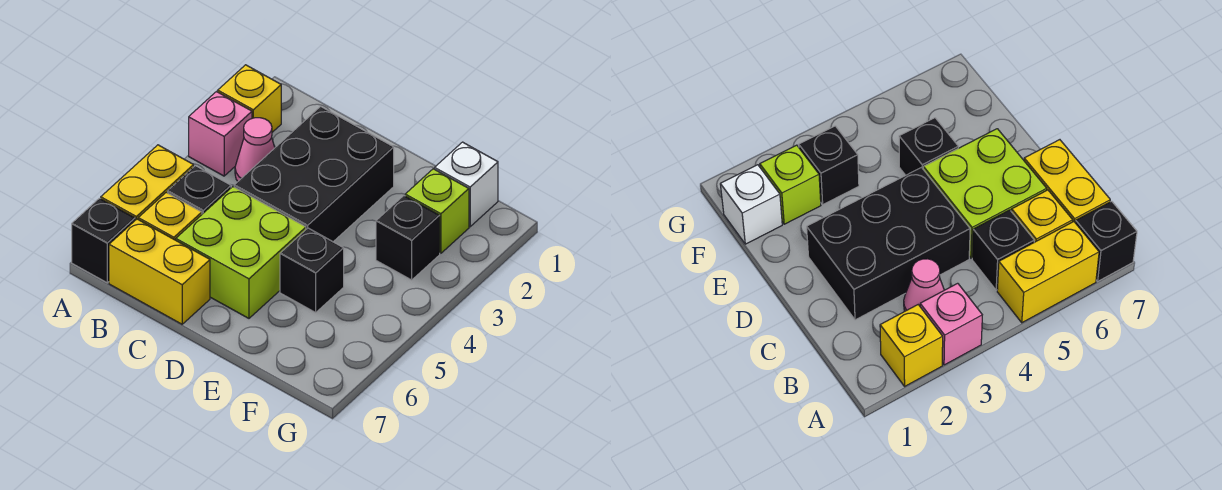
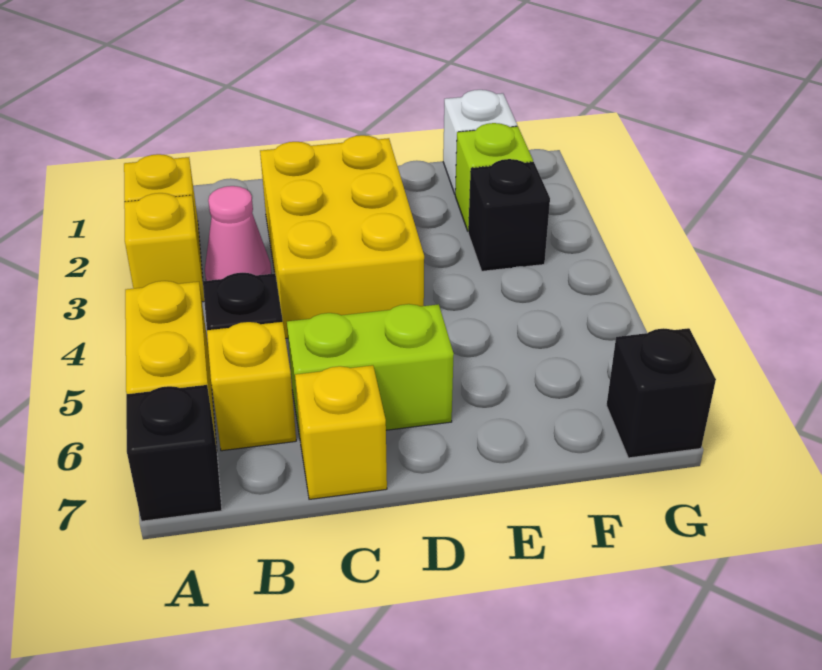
pink brick A3 level 1 -> yellow brick A3 level 1
yellow brick B7:C7 level 1 -> yellow brick C7 level 1
black brick C2:D4 level 1 -> yellow brick C2:D4 level 1
lime brick C5:D6 level 1 -> lime brick C6:D6 level 1
black brick E5 level 1 -> black brick G7 level 1

